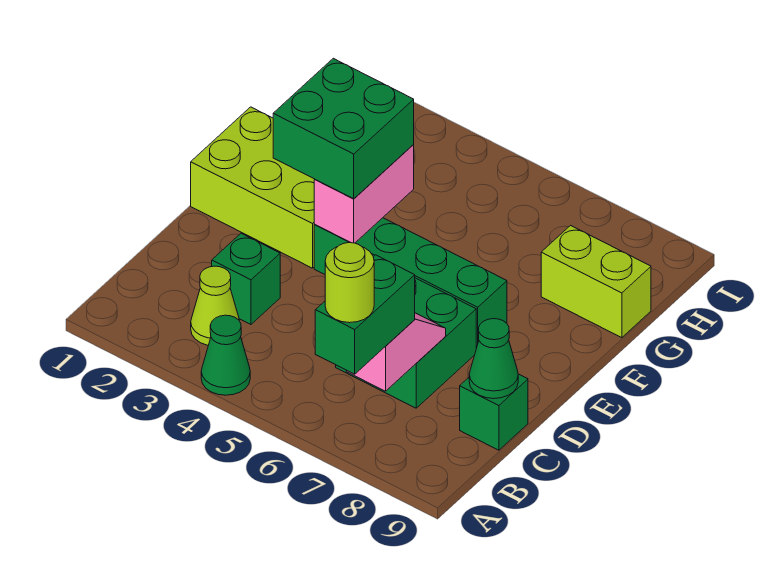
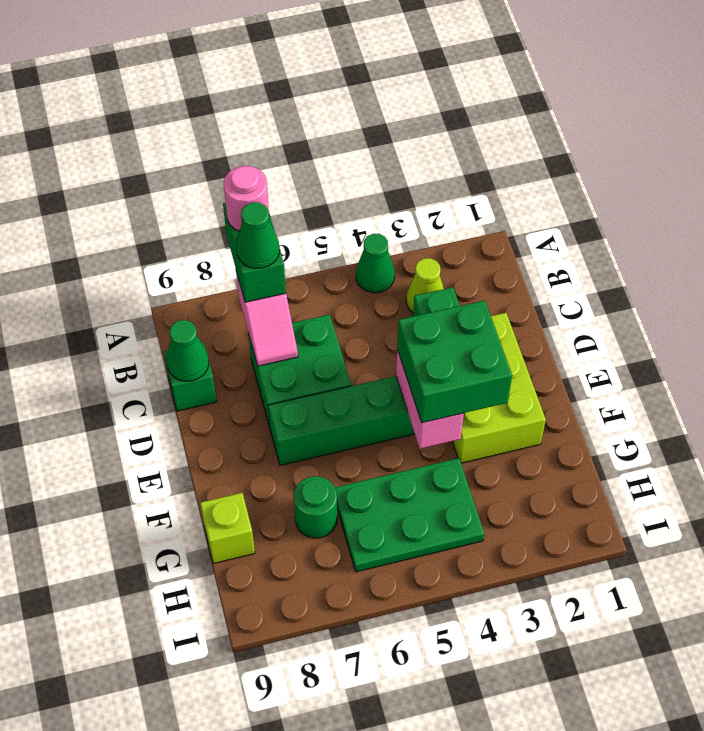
lime round brick A7 level 4 -> pink round brick A7 level 4
none -> green cone B7 level 4
lime brick E1:F3 level 1 -> lime brick D2:F3 level 1
none -> green plate G4:H6 level 1
none -> green round brick G7 level 1
lime brick G8:G9 level 1 -> lime brick G9 level 1

